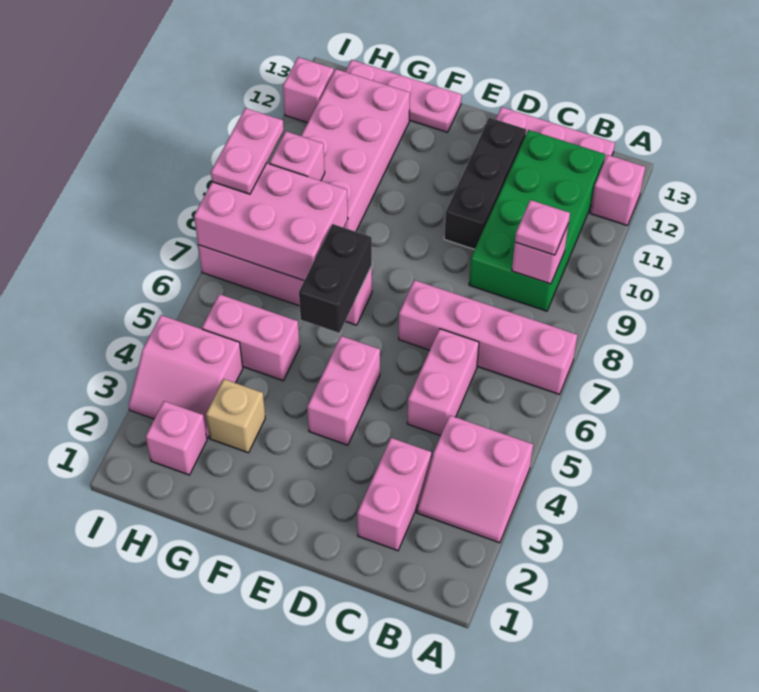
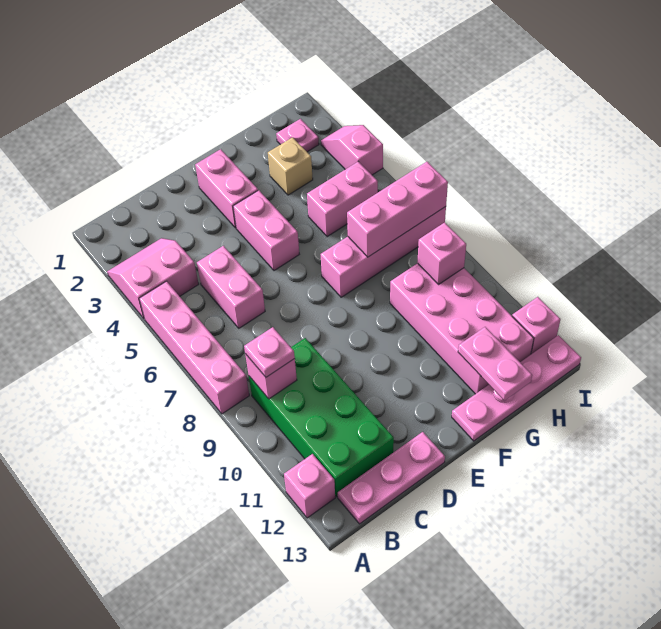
pink brick A7:D7 level 1 -> pink brick A5:A8 level 1
pink brick C2:C3 level 1 -> pink brick E2:E3 level 1
black brick D10:D12 level 1 -> none
black brick F6:F7 level 2 -> none
pink plate F13:H13 level 1 -> pink plate F13:I13 level 1
pink brick G7:I8 level 2 -> pink brick G7:I7 level 2
pink brick H2 level 1 -> pink plate H2 level 1
pink slope H3:I4 level 1 top 4 -> pink slope I3:I4 level 1 top 4
pink plate I8:I9 level 3 -> pink plate G12:G13 level 2

